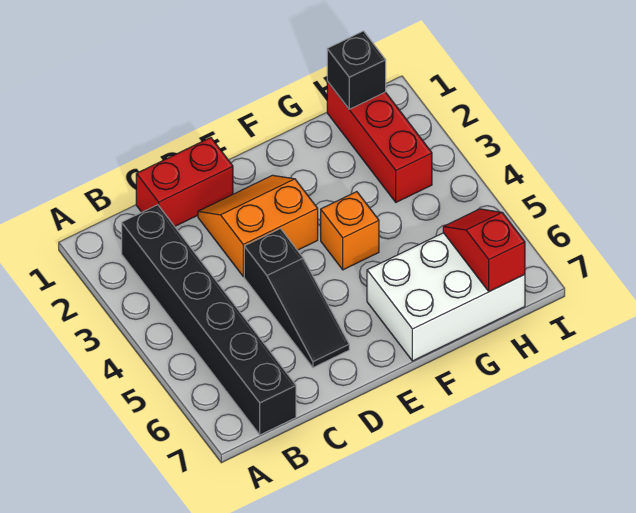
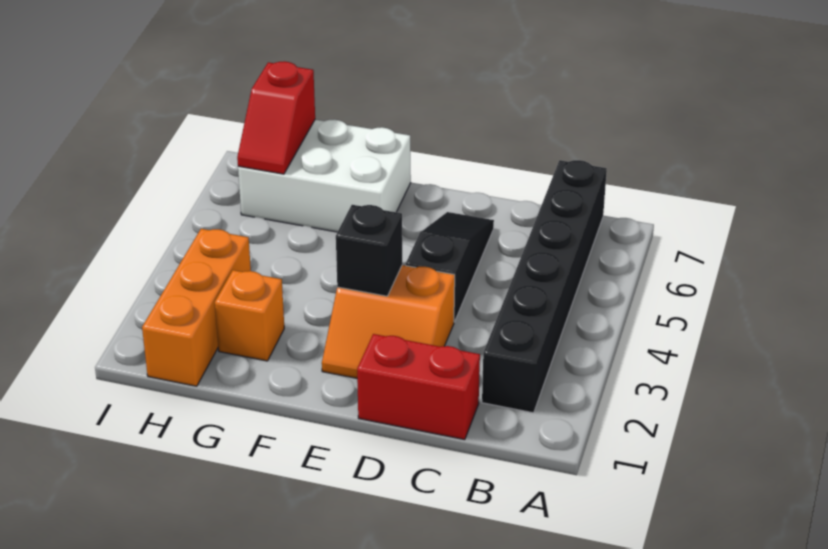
orange brick F4 level 1 -> orange brick G2 level 1
red brick H1:H3 level 1 -> orange brick H1:H3 level 1
black brick H1 level 2 -> black brick E3 level 2

